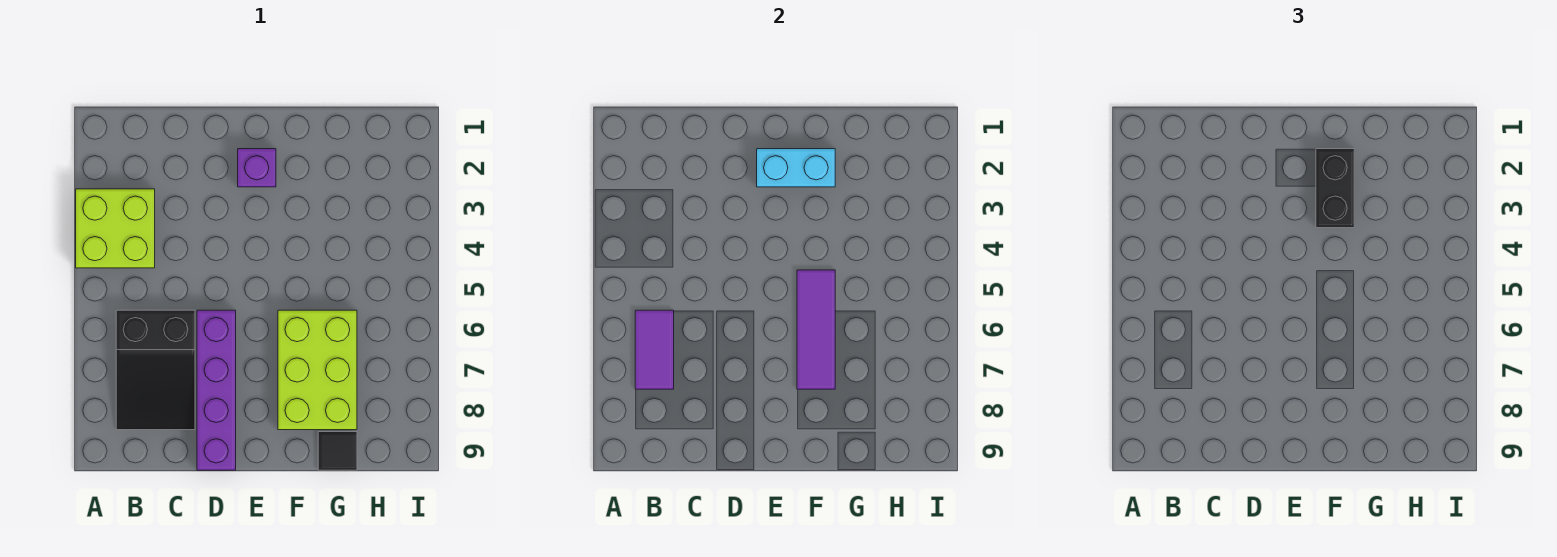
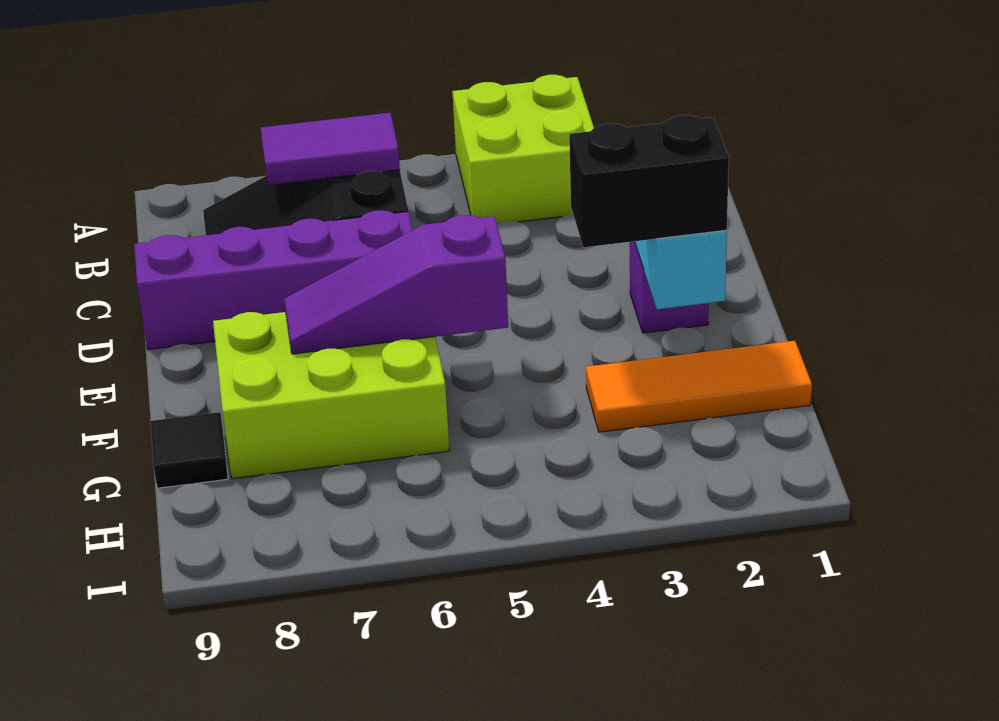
purple tile F5:F7 level 2 -> purple slope F5:F7 level 2 top 5
none -> orange tile G1:G3 level 1

